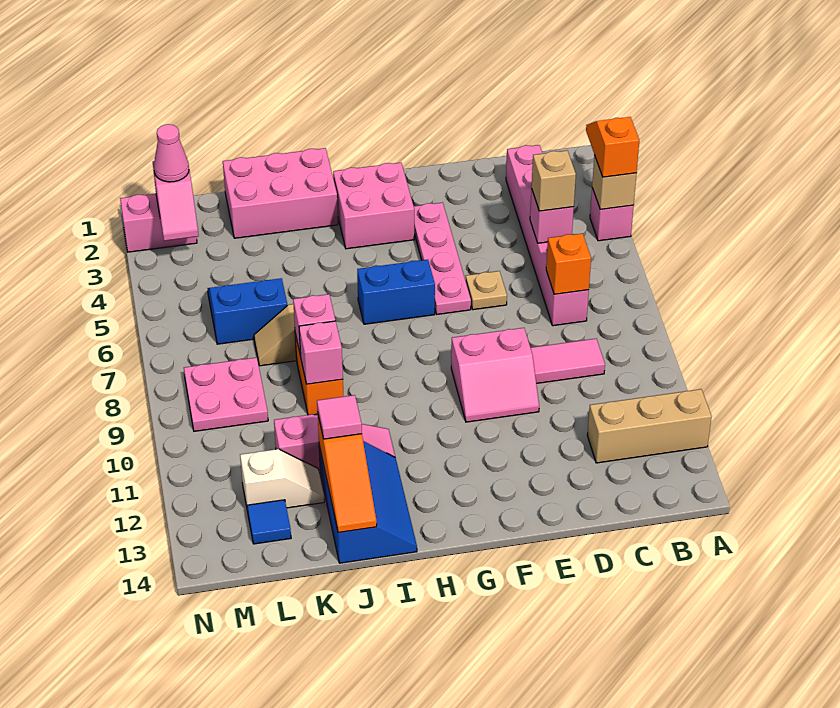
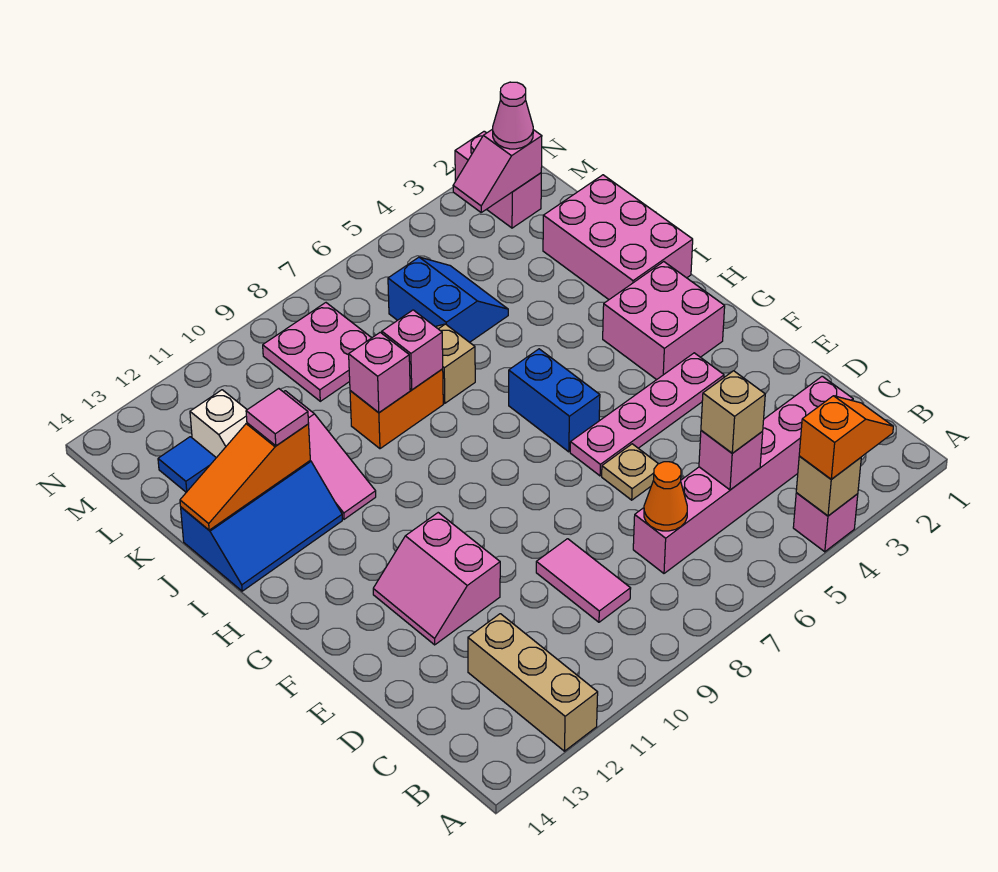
orange brick C7 level 2 -> orange cone C7 level 2
pink slope E9:F10 level 1 top 9 -> pink slope E11:F12 level 1 top 11

